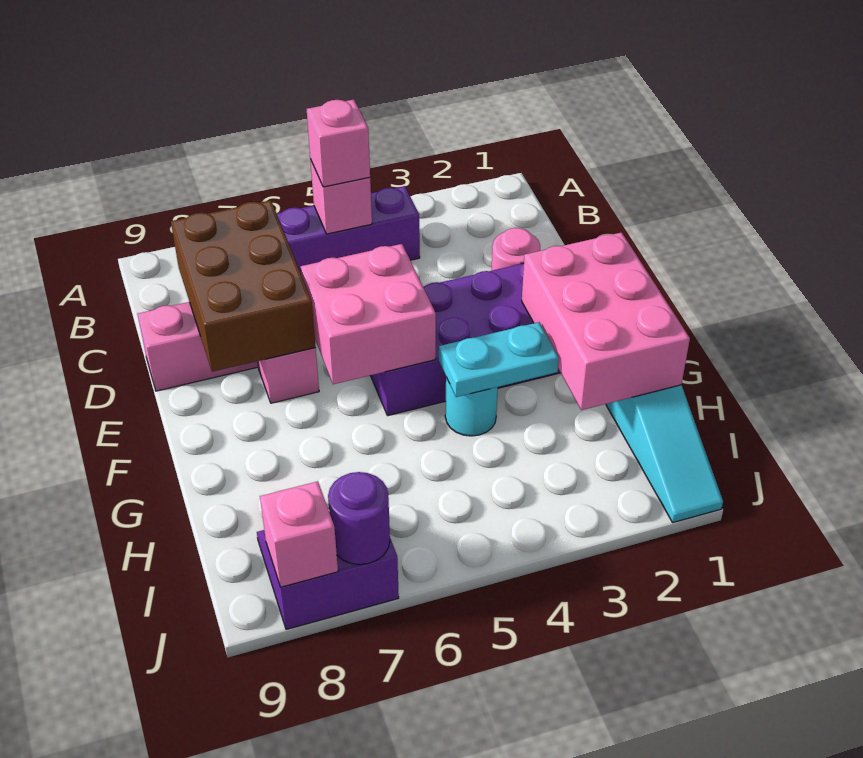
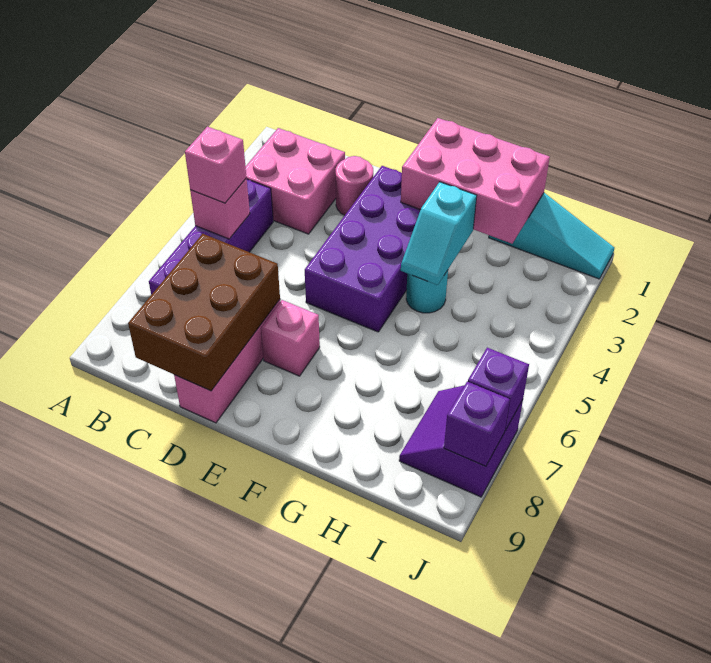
brown brick C7:E8 level 2 -> brown brick C7:D9 level 2
pink brick E5:F6 level 2 -> pink brick B2:C3 level 1
cyan plate G3:G4 level 2 -> cyan slope G3:G4 level 2 top 3
purple round brick J7 level 2 -> purple brick J7 level 2
pink brick J8 level 2 -> purple brick J8 level 2

